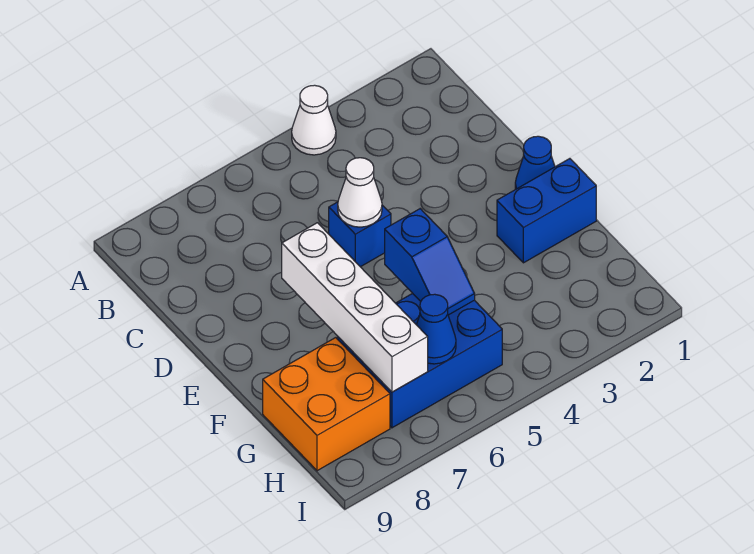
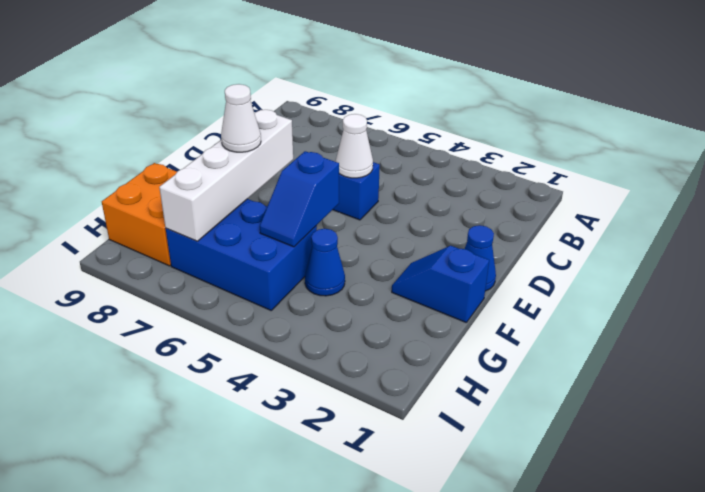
white cone A4 level 1 -> white cone F7 level 3
blue brick F1:F2 level 1 -> blue slope F1:F2 level 1 top 1
blue cone H6 level 2 -> blue cone G4 level 1

